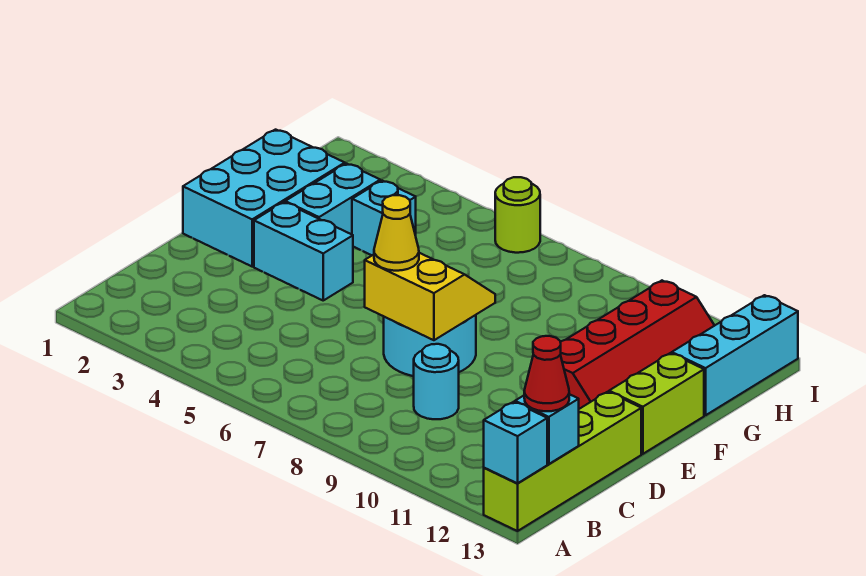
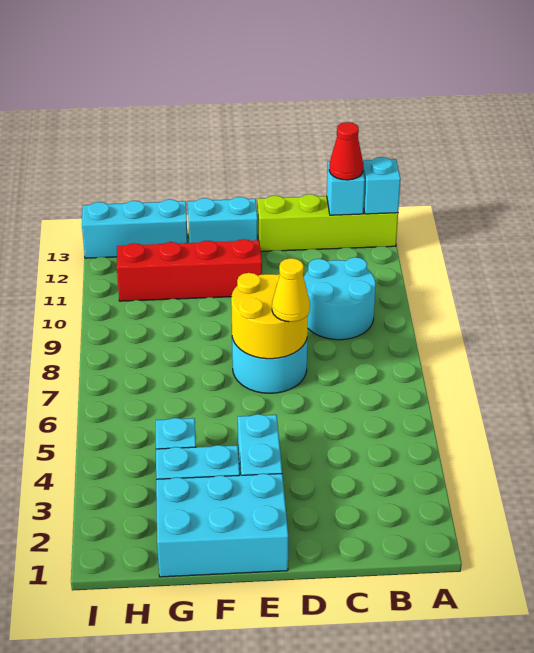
cyan round brick C9 level 1 -> cyan round brick B9:C10 level 1
yellow slope D7:E8 level 2 top D -> yellow round brick D7:E8 level 2
lime brick E13:F13 level 1 -> cyan brick E13:F13 level 1
lime round brick I6 level 1 -> none

